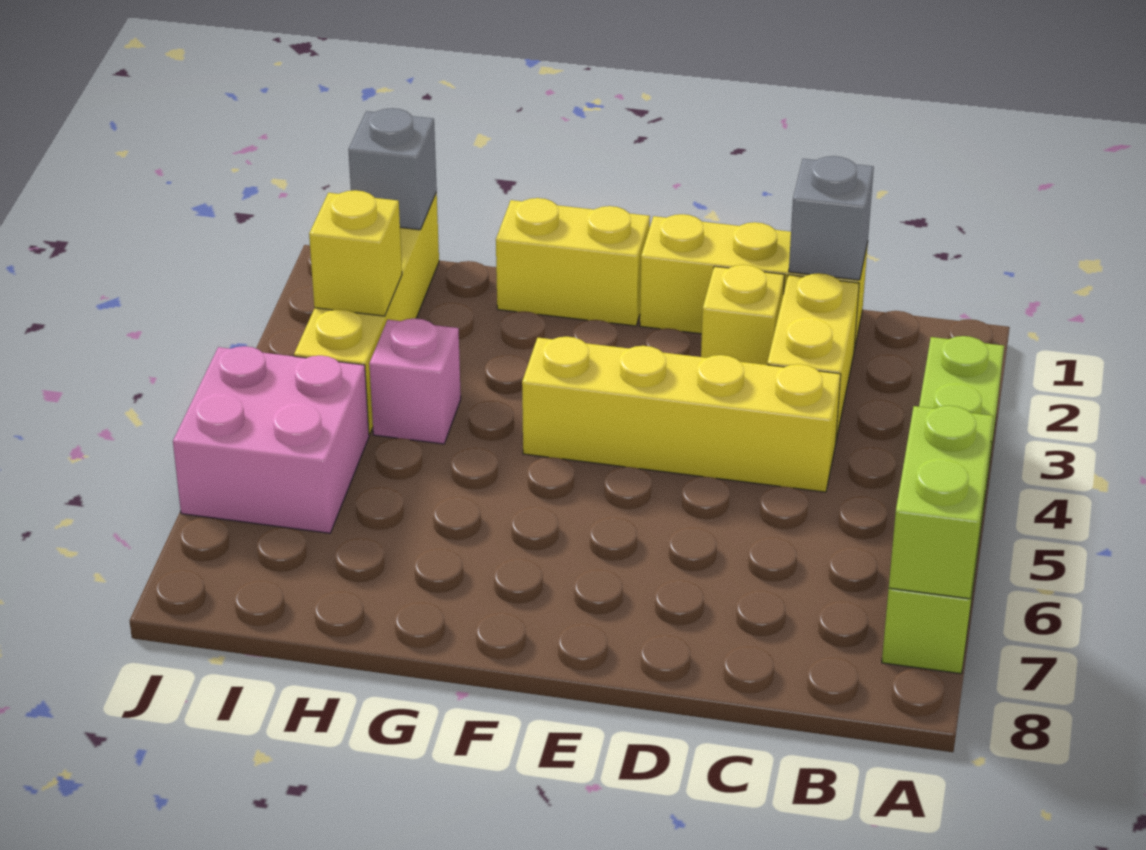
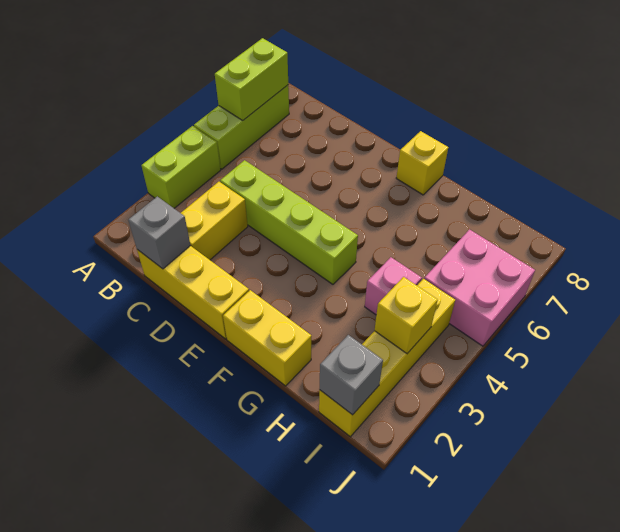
yellow brick C4:F4 level 1 -> lime brick C4:F4 level 1
yellow brick D2 level 1 -> yellow brick F8 level 1

